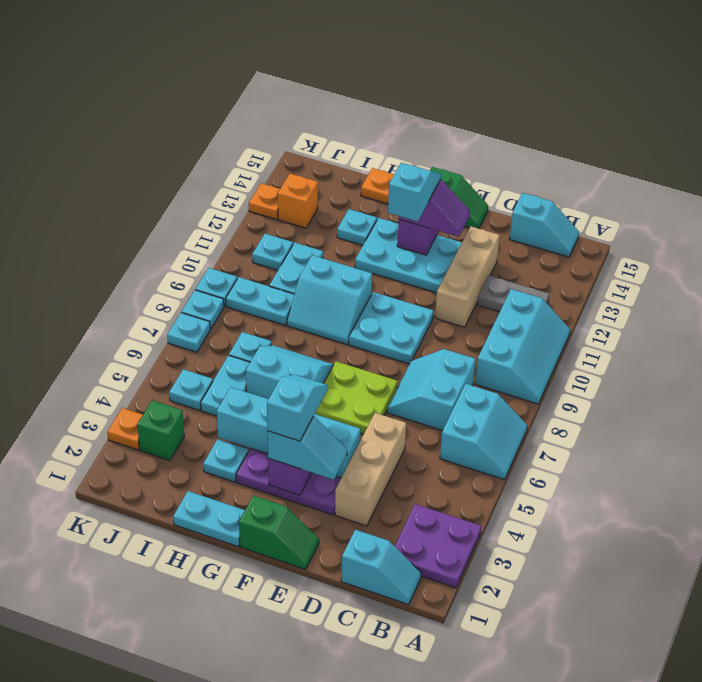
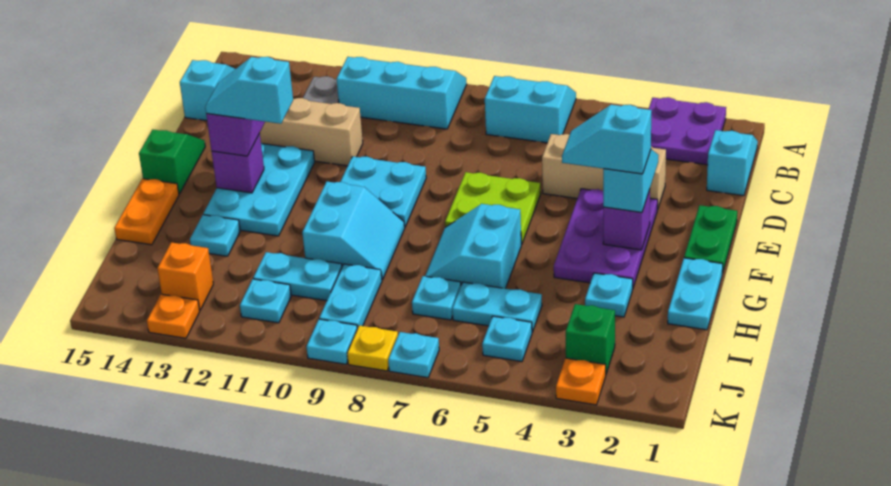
cyan slope C7:D8 level 1 top C -> none
green slope E1:F1 level 1 top F -> green plate E1:F1 level 1
cyan brick E4:H4 level 2 -> none
cyan plate K8 level 1 -> yellow plate K8 level 1

